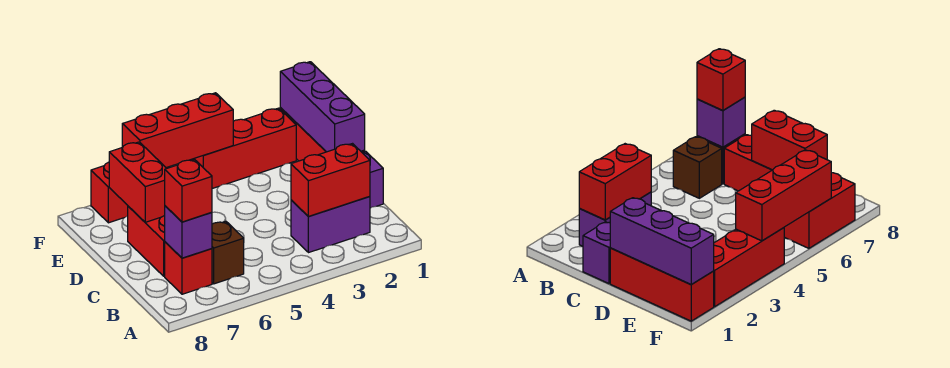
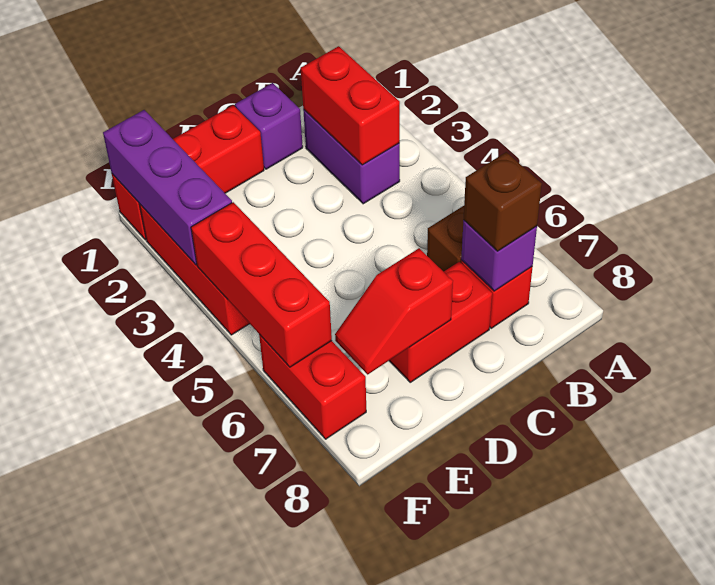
red brick B7 level 3 -> brown brick B7 level 3
purple brick D1:F1 level 2 -> purple brick F1:F3 level 2
red brick D7:E7 level 2 -> red slope D7:E7 level 2 top D

